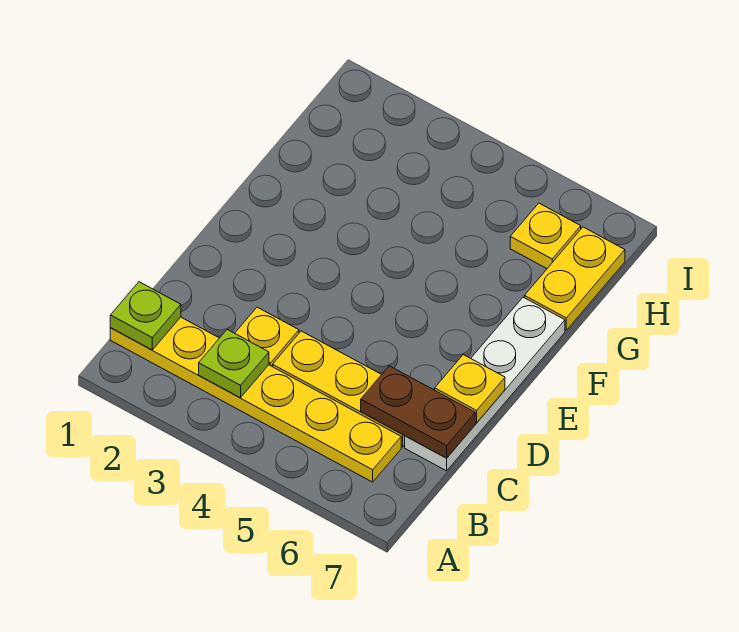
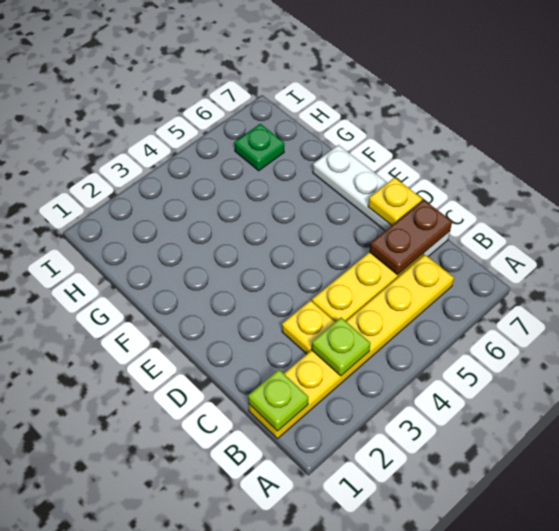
yellow plate G7:H7 level 1 -> none
yellow plate H6 level 1 -> green plate H6 level 1

